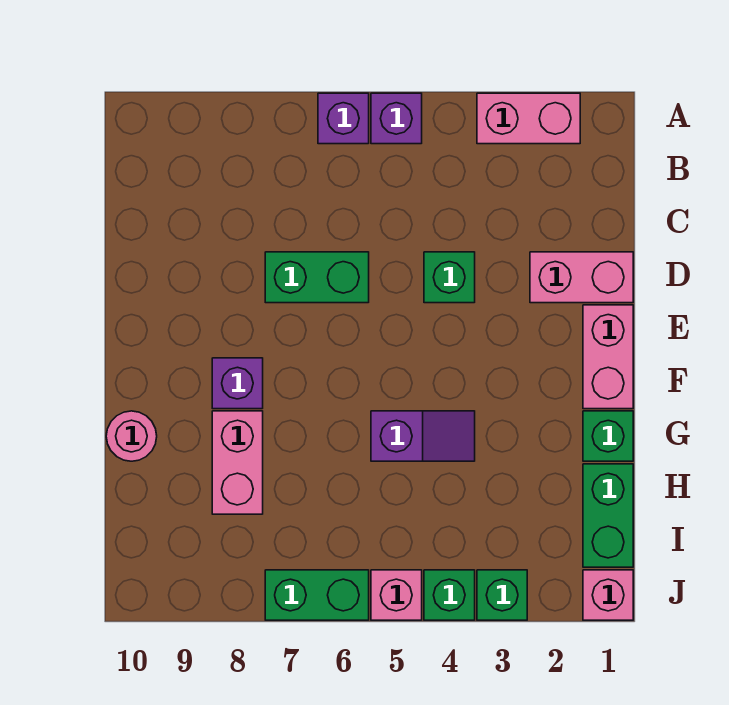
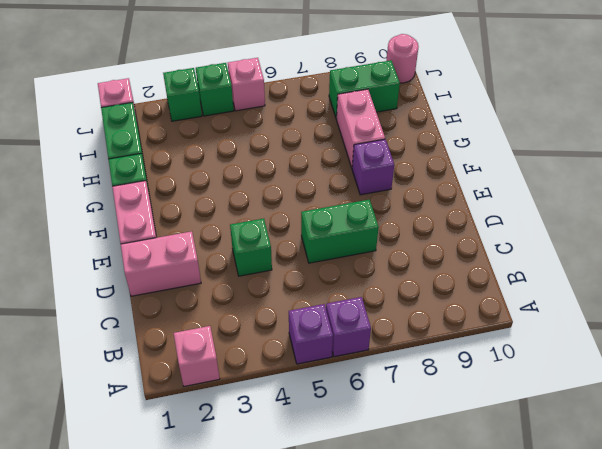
pink brick A2:A3 level 1 -> pink brick A2 level 1
purple slope G4:G5 level 1 top 5 -> none
pink round brick G10 level 1 -> pink round brick J10 level 1
green brick J6:J7 level 1 -> green brick I8:I9 level 1

